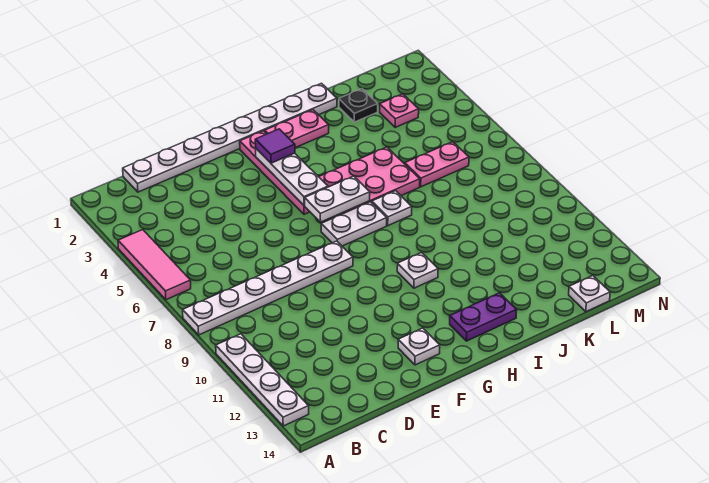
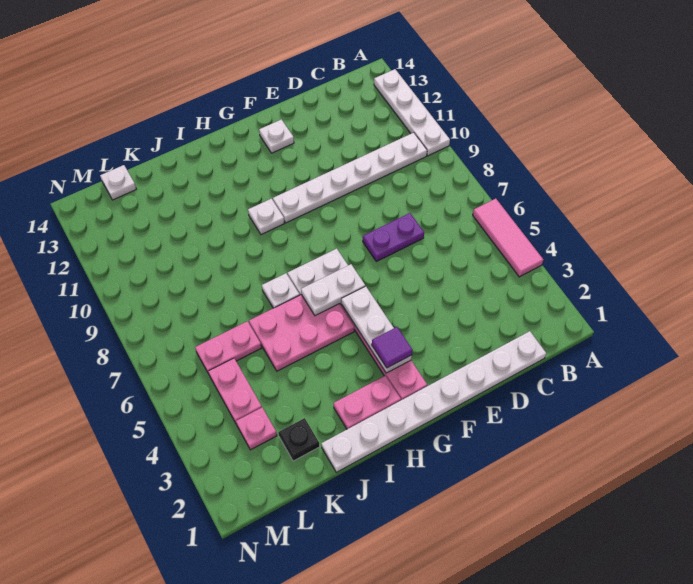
white plate A8:F8 level 1 -> white plate B10:G10 level 1
purple plate H13:I13 level 1 -> purple plate D7:E7 level 1
none -> pink plate L4:L5 level 1

